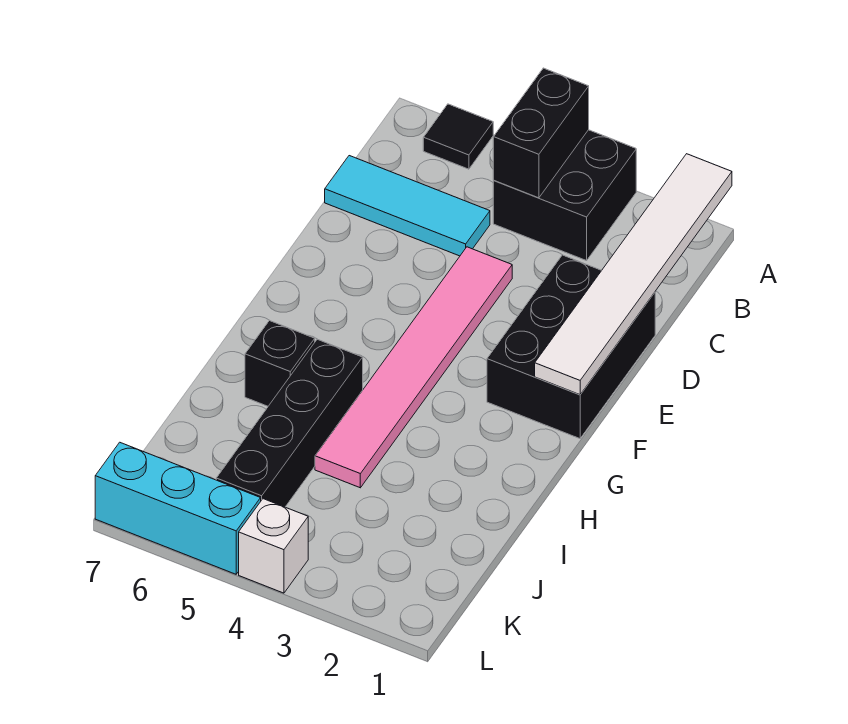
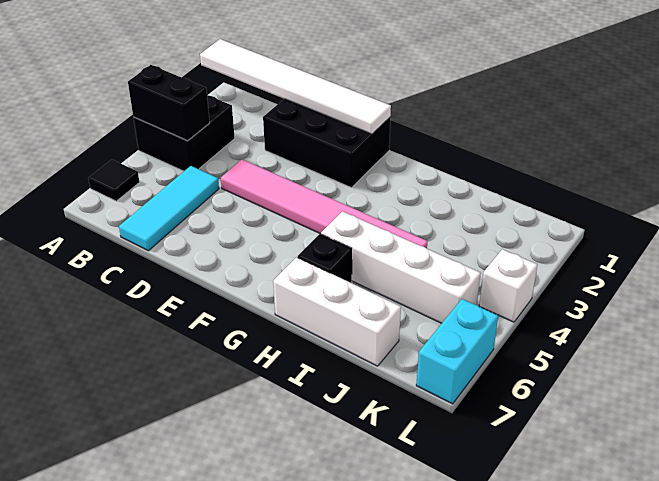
black brick H5:K5 level 1 -> white brick H5:K5 level 1
none -> white brick H7:J7 level 1
cyan brick L5:L7 level 1 -> cyan brick L6:L7 level 1

